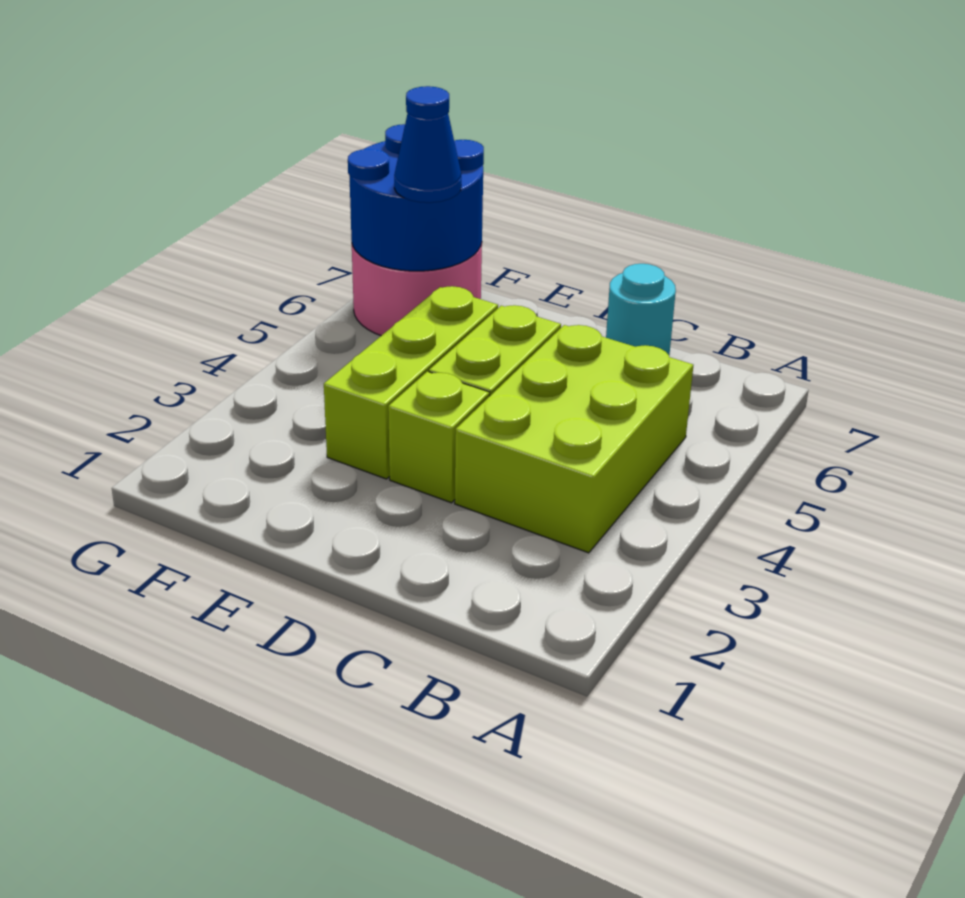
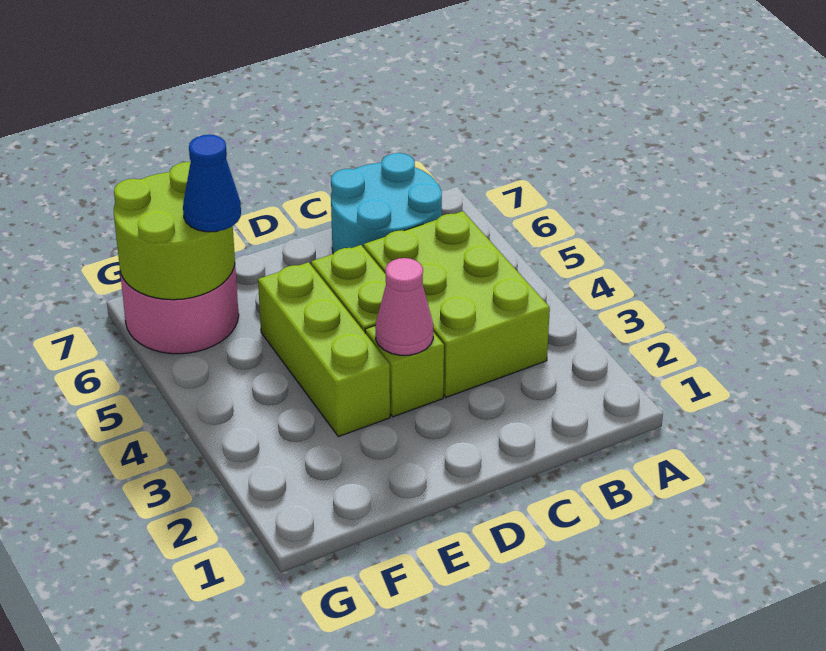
cyan round brick C7 level 1 -> cyan round brick B6:C7 level 1
none -> pink cone D3 level 2
blue round brick F6:G7 level 2 -> lime round brick F6:G7 level 2

